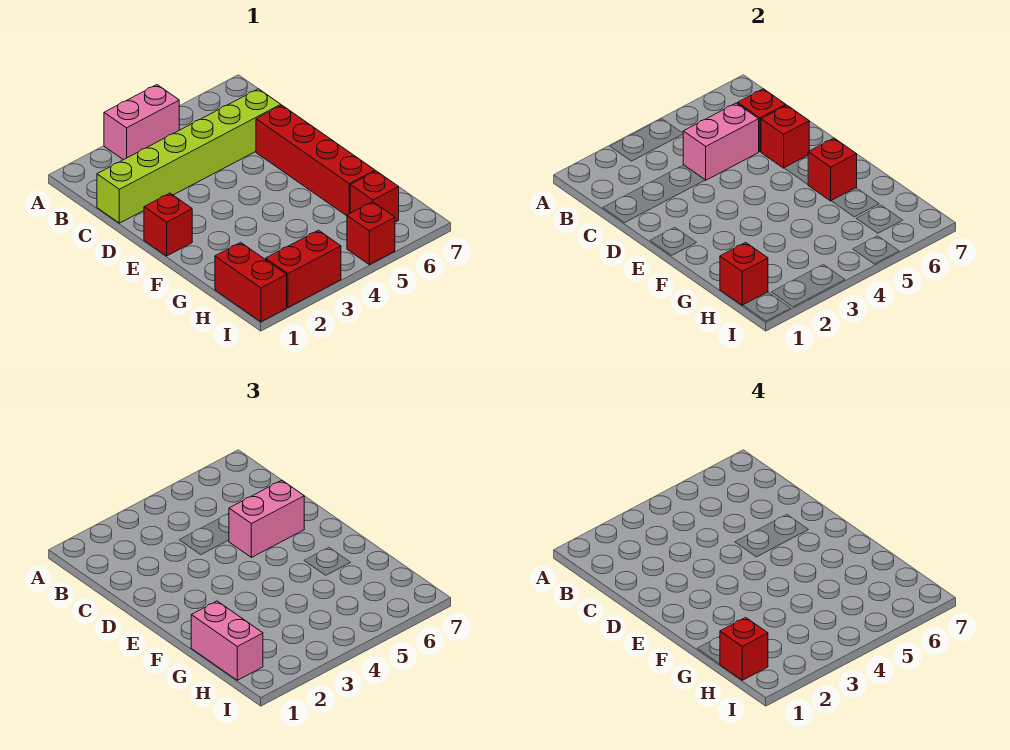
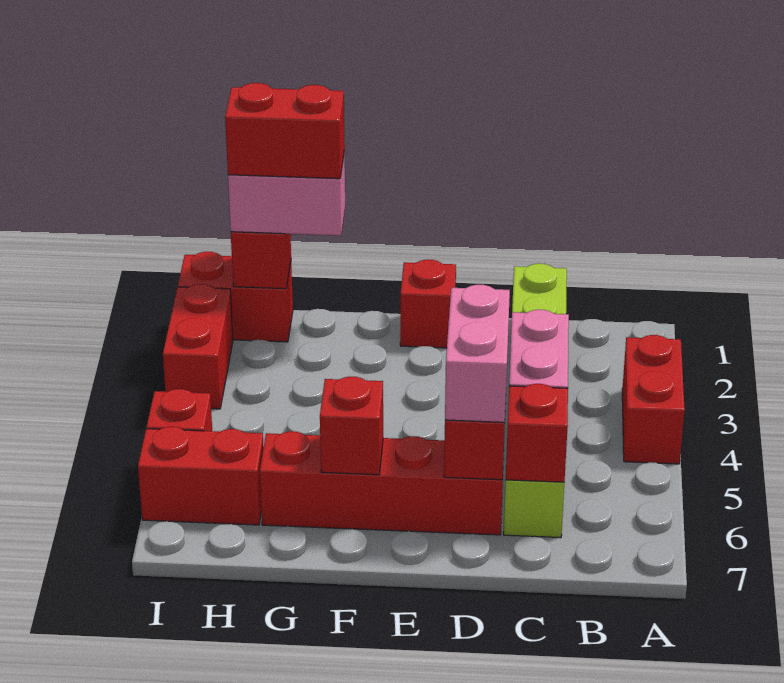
pink brick A3:A4 level 1 -> red brick A3:A4 level 1
red brick H1 level 4 -> red brick G1:H1 level 4
red brick H6 level 1 -> red brick H6:I6 level 1

